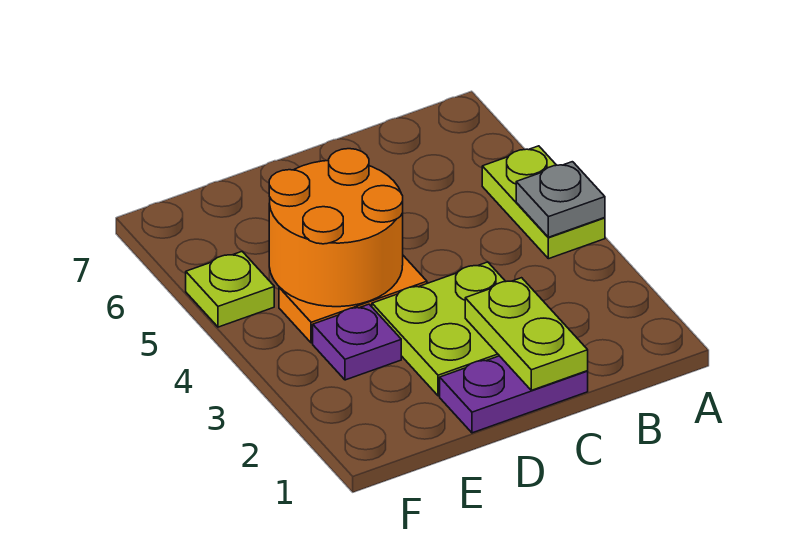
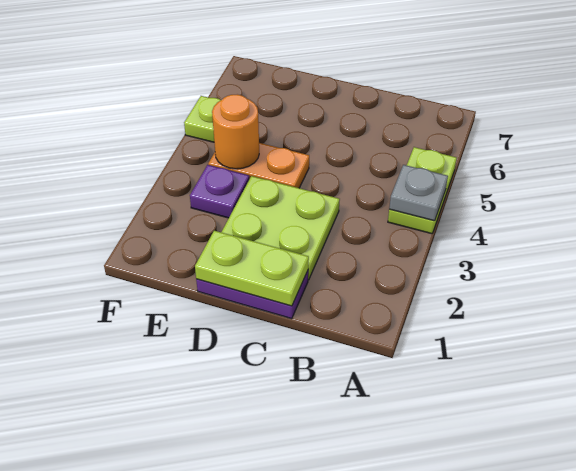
lime plate C1:C2 level 2 -> lime plate C1:D1 level 2
orange round brick D4:E5 level 2 -> orange round brick E4 level 2

